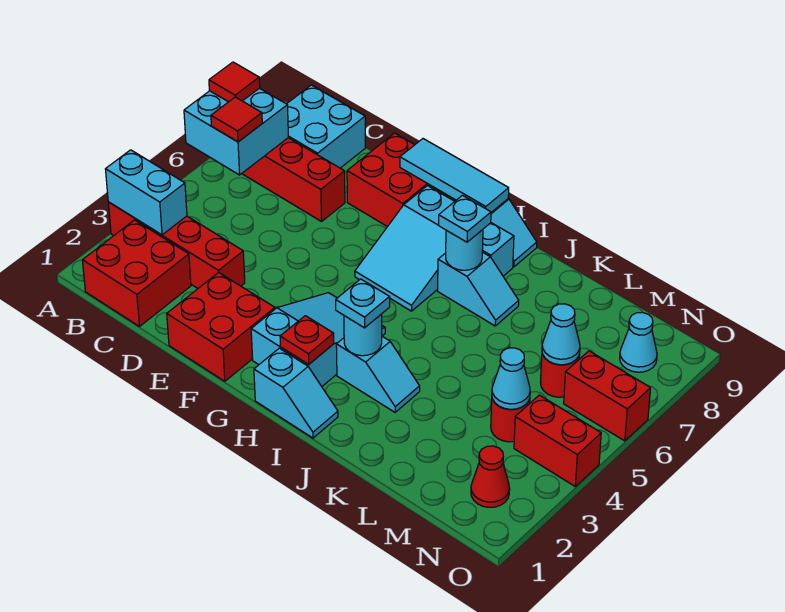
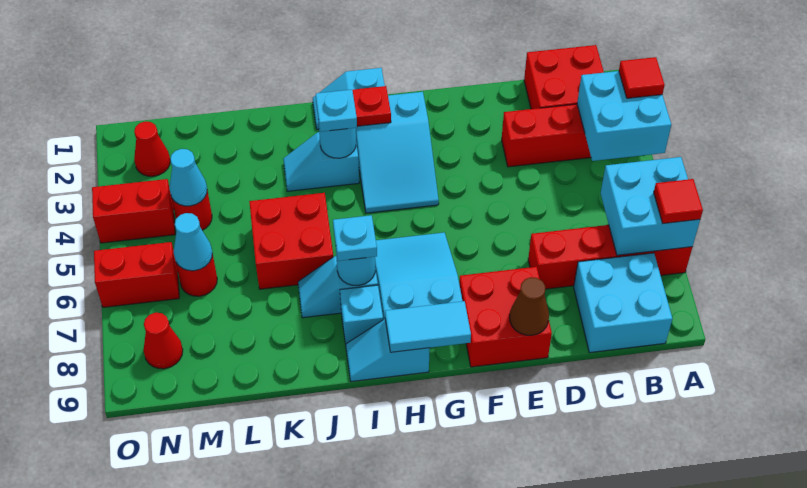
cyan brick A3:B3 level 2 -> cyan brick A3:B4 level 2
red tile B6 level 3 -> red tile A3 level 3
red brick E1:F2 level 1 -> red brick J5:K6 level 1
none -> brown cone E9 level 2
cyan tile F9:H9 level 2 -> cyan tile G9:H9 level 2
cyan cone N8 level 1 -> red cone N8 level 1

